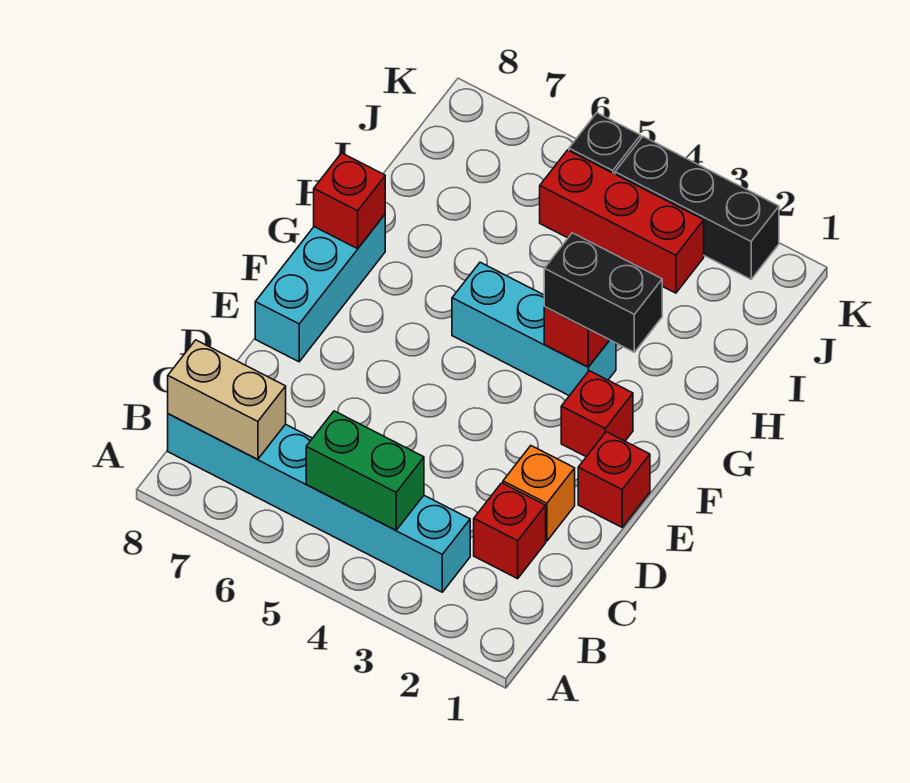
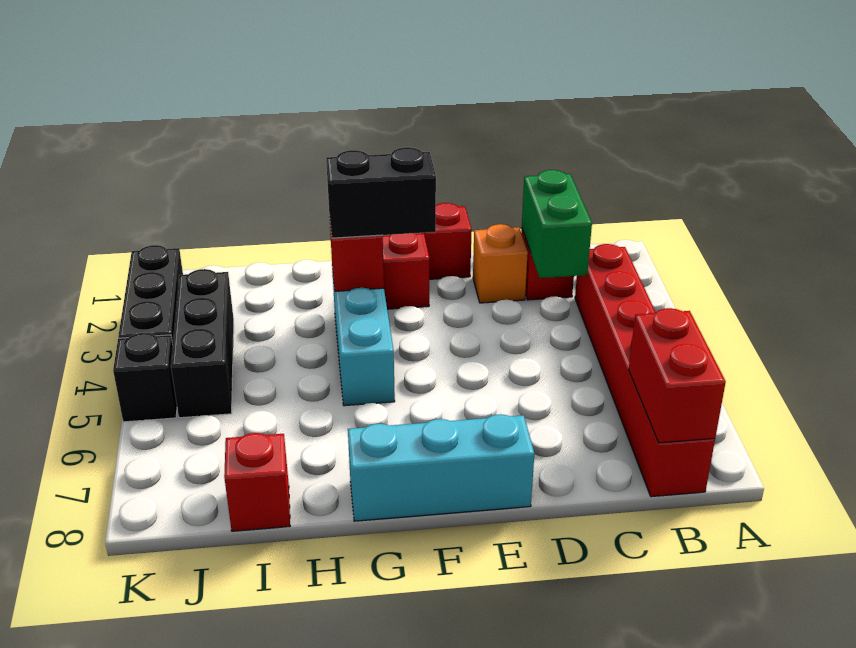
cyan brick B3:B8 level 1 -> red brick B3:B8 level 1
green brick B4:B5 level 2 -> green brick C2:C3 level 2
tan brick B7:B8 level 2 -> red brick B7:B8 level 2
black brick G2:G3 level 3 -> black brick F3:G3 level 3
red brick G8 level 2 -> red brick I8 level 1
red brick J3:J5 level 1 -> black brick J3:J5 level 1

